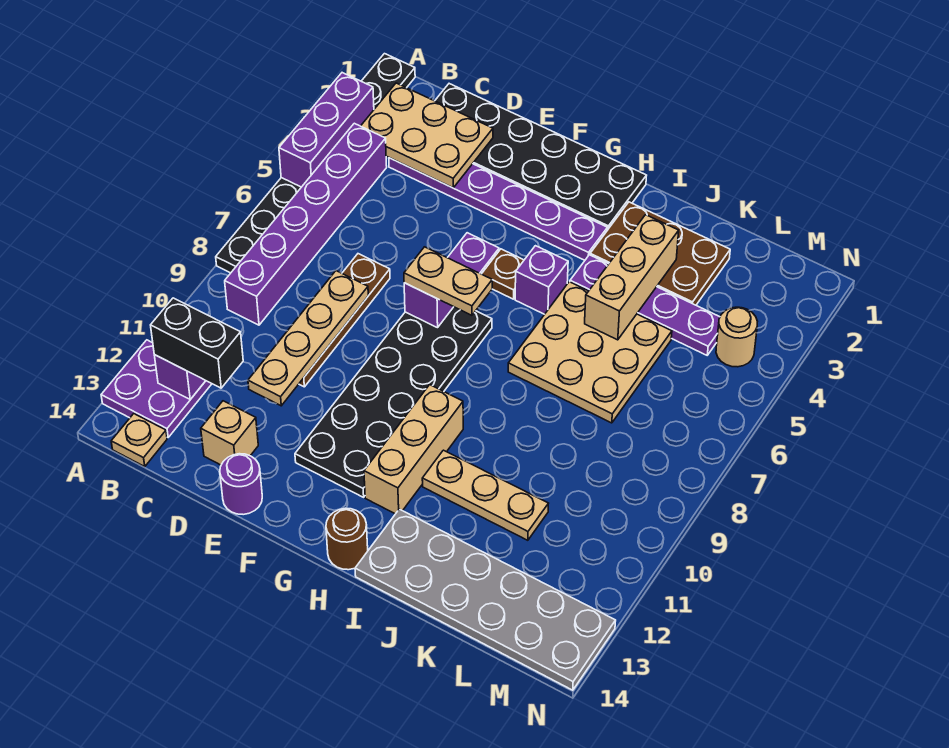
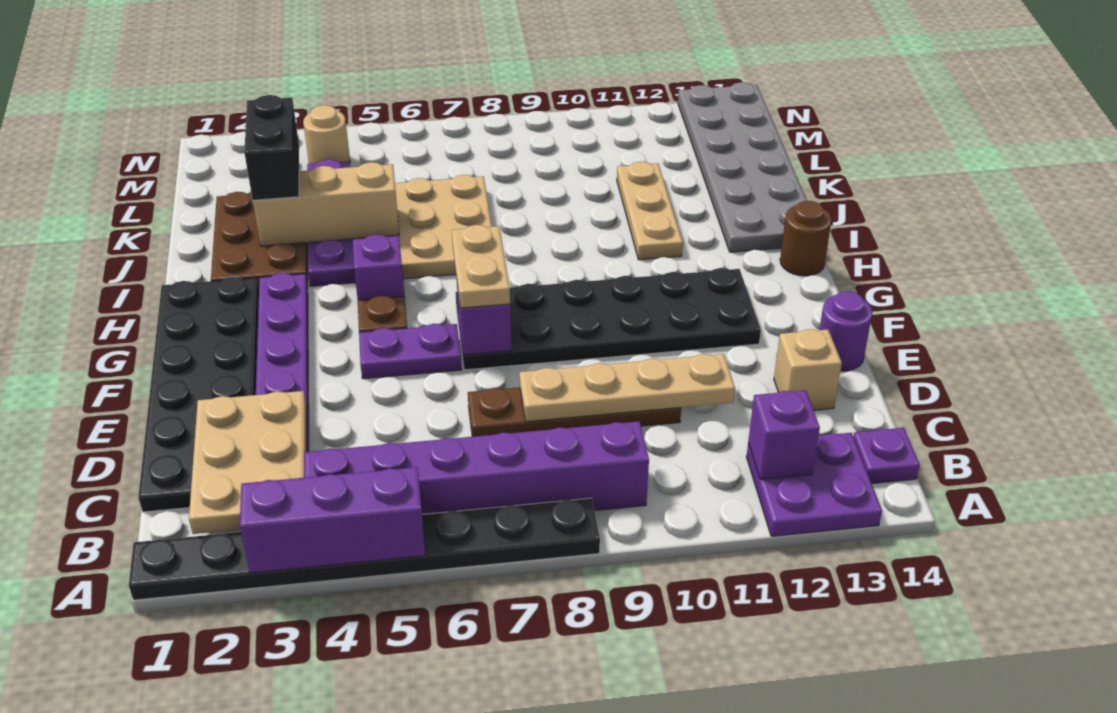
black brick B12:C12 level 3 -> black brick J3:K3 level 3
tan plate B14 level 1 -> purple plate B14 level 1
tan brick H10:H12 level 1 -> none

